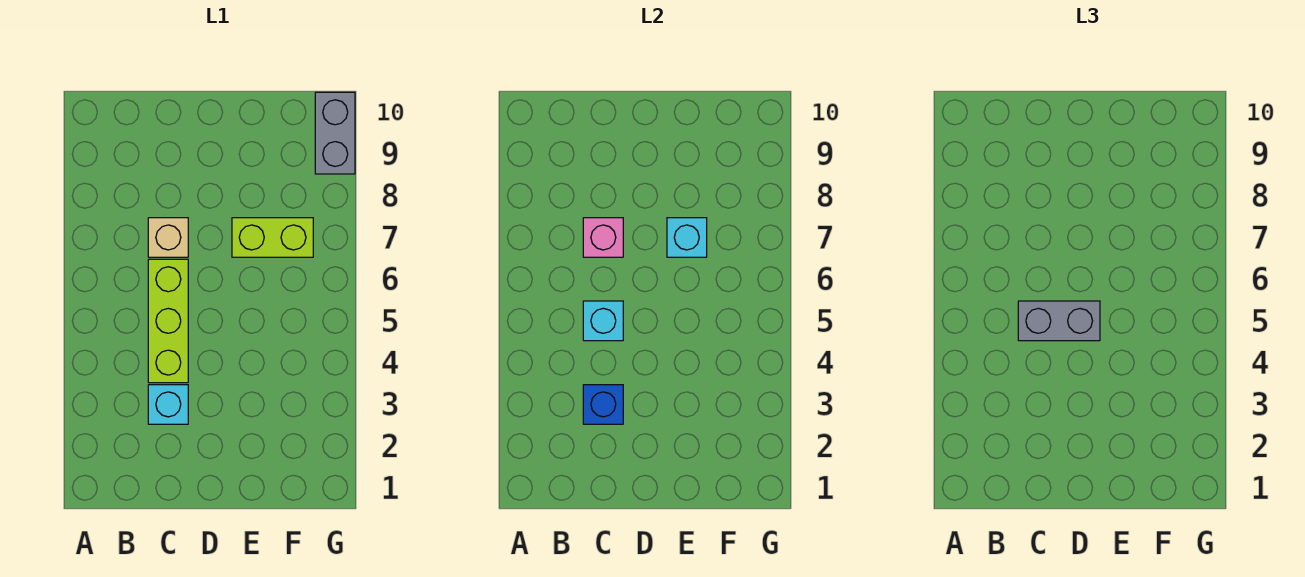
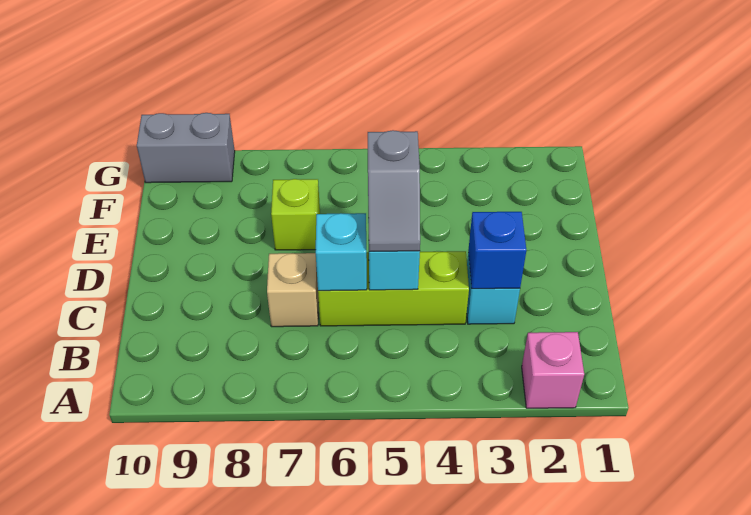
grey brick C5:D5 level 3 -> grey slope C5:D5 level 3 top D
pink brick C7 level 2 -> pink brick A2 level 1
lime brick E7:F7 level 1 -> lime brick E7 level 1
cyan brick E7 level 2 -> cyan brick C6 level 2

